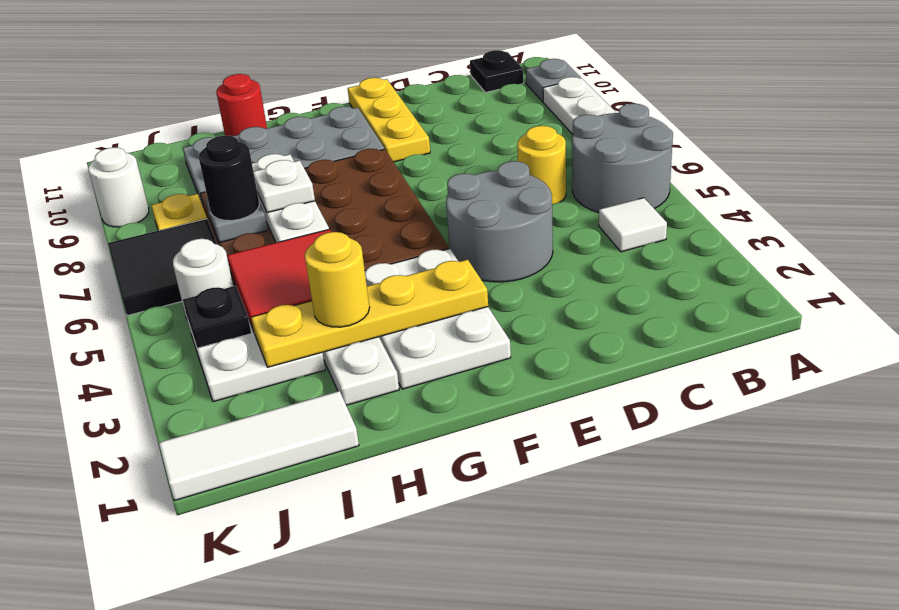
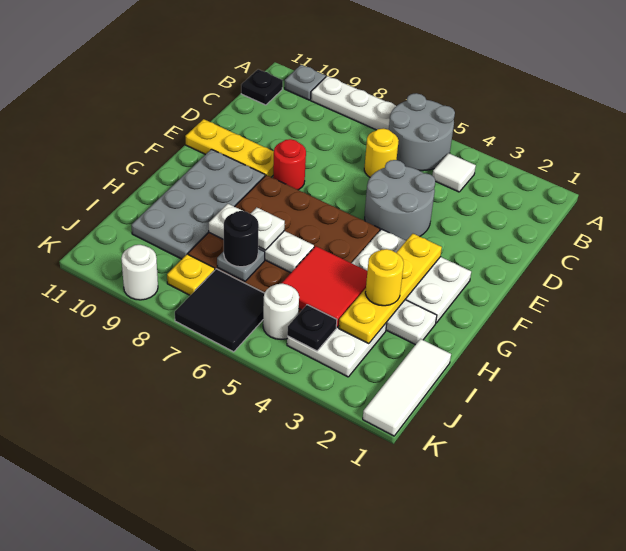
red round brick H11 level 1 -> red round brick E8 level 1

